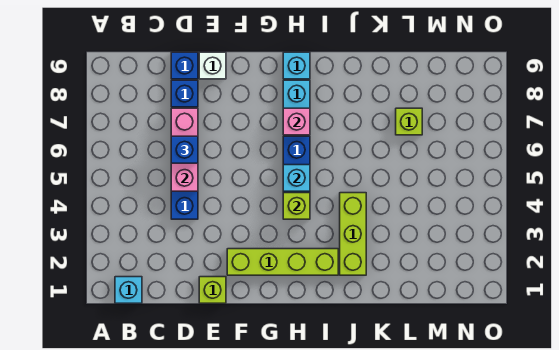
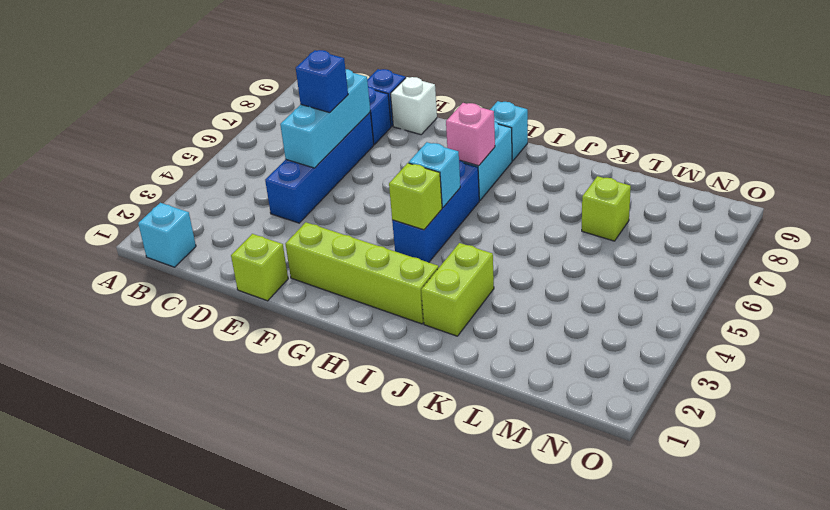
pink brick D5:D7 level 2 -> cyan brick D5:D7 level 2
lime brick J2:J4 level 1 -> lime brick J2:J3 level 1

